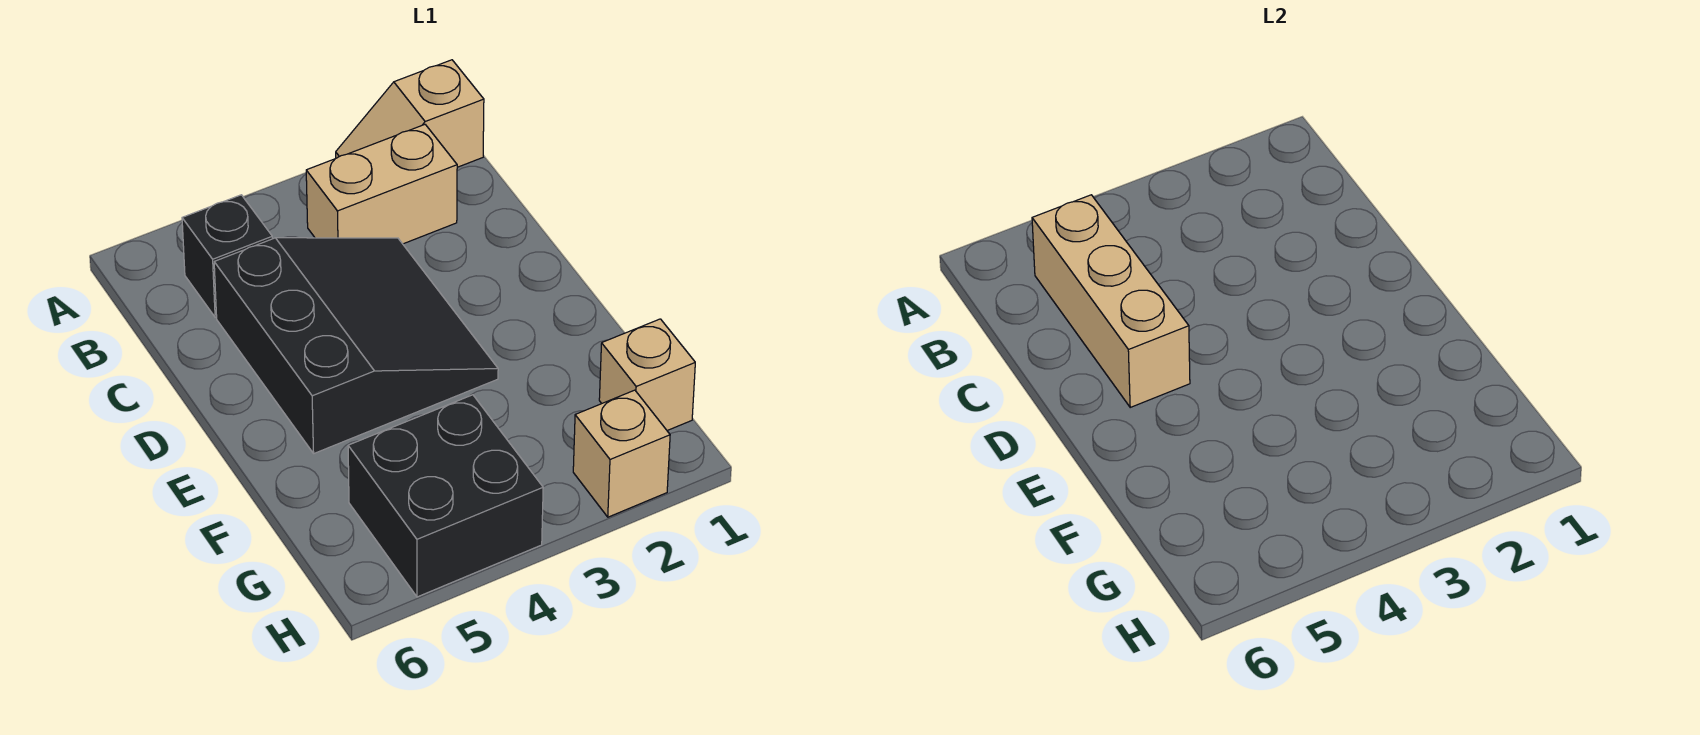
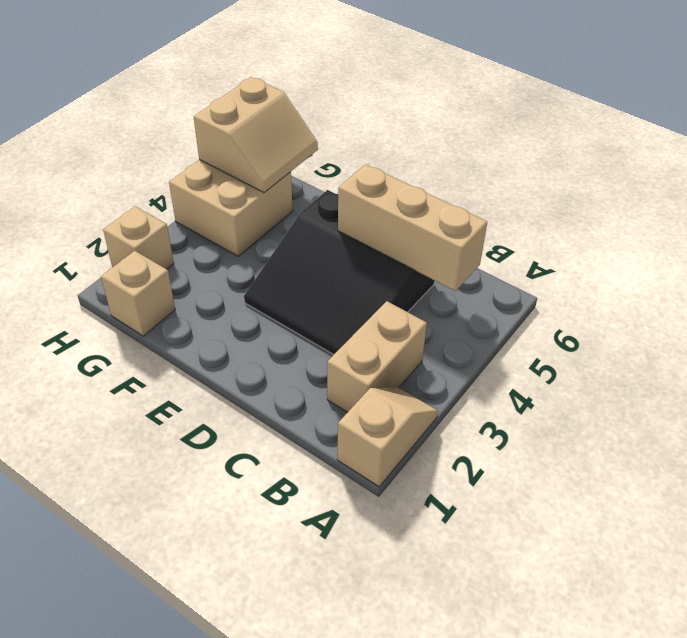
black brick B5 level 1 -> none
black brick G4:H5 level 1 -> tan brick G4:H5 level 1
none -> tan slope G5:H6 level 2 top H

